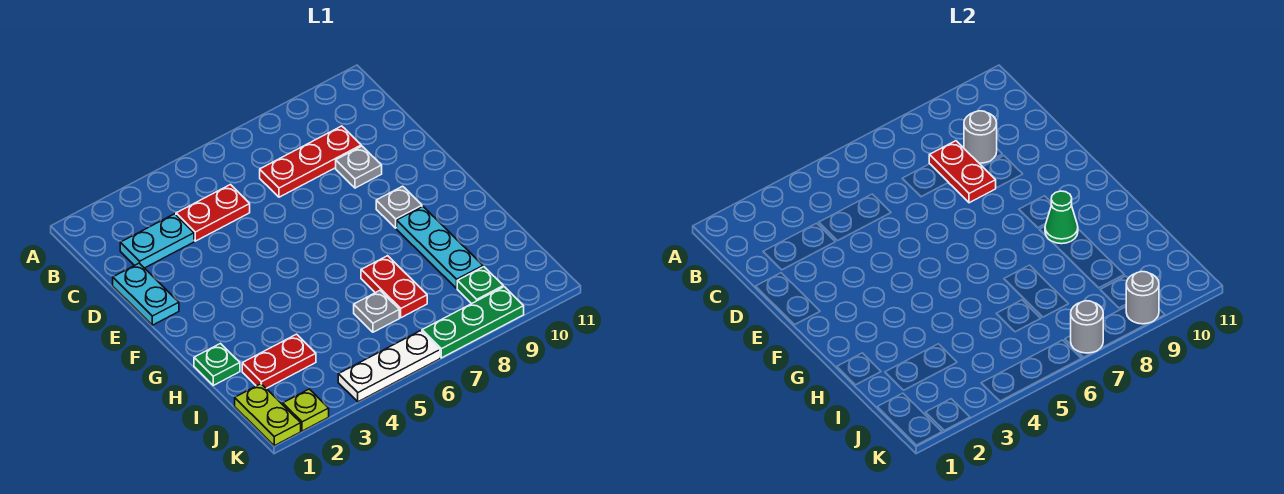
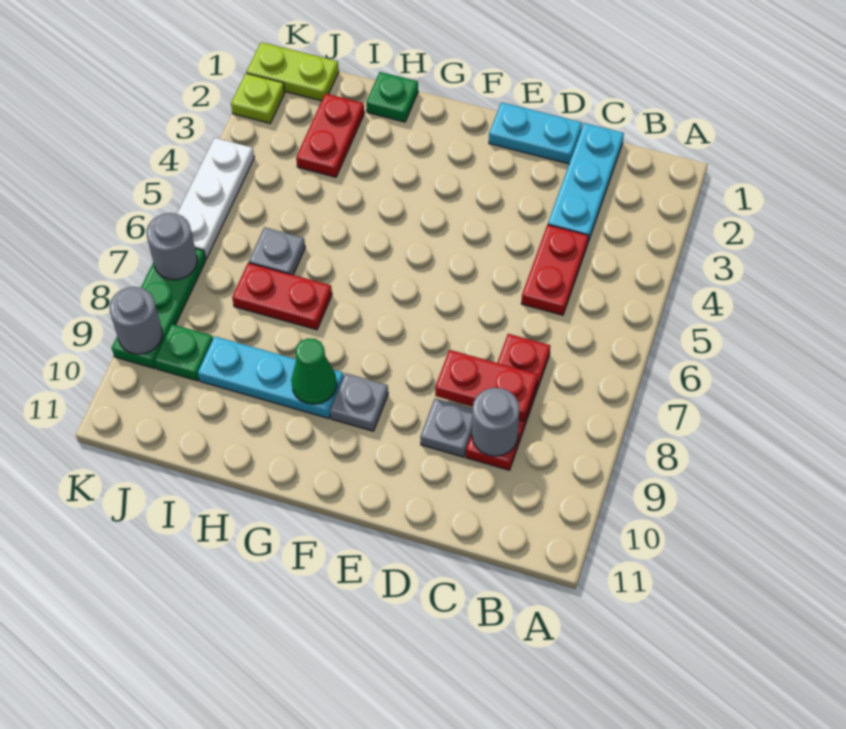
cyan plate C2:C3 level 1 -> cyan plate C1:C3 level 1

